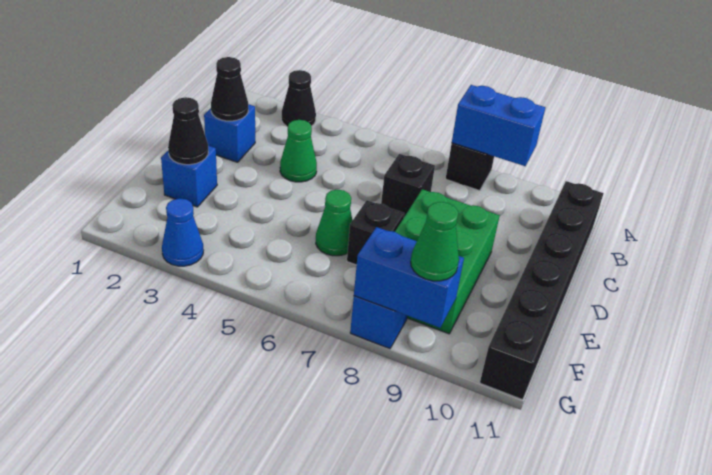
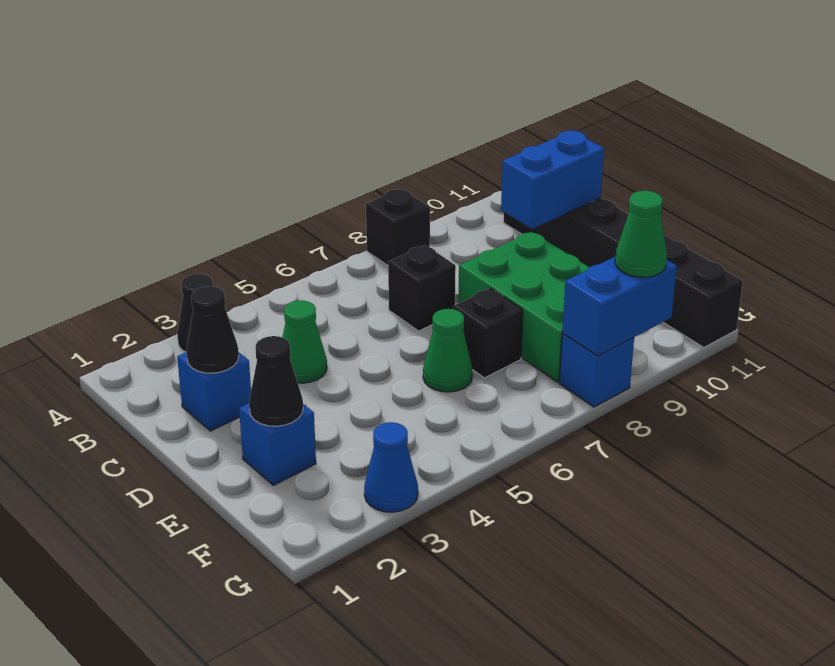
blue brick A8:A9 level 2 -> blue brick C10:C11 level 2

